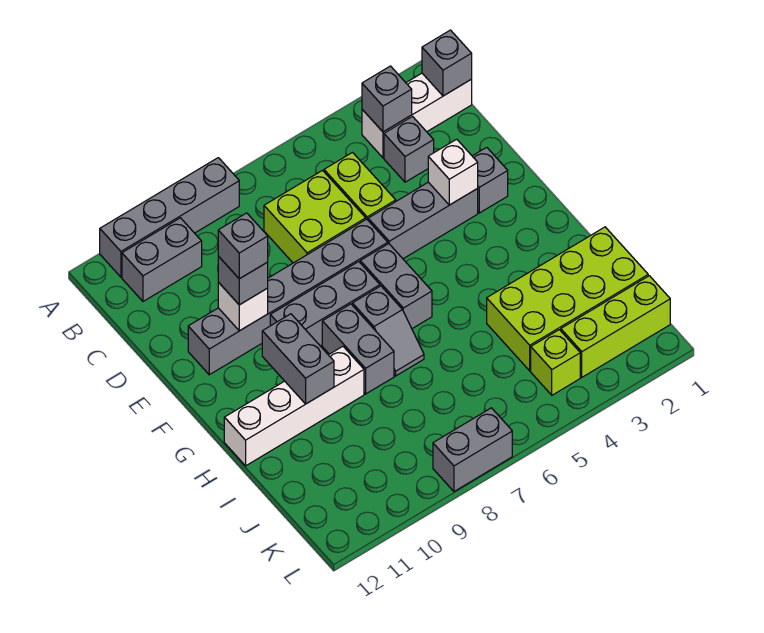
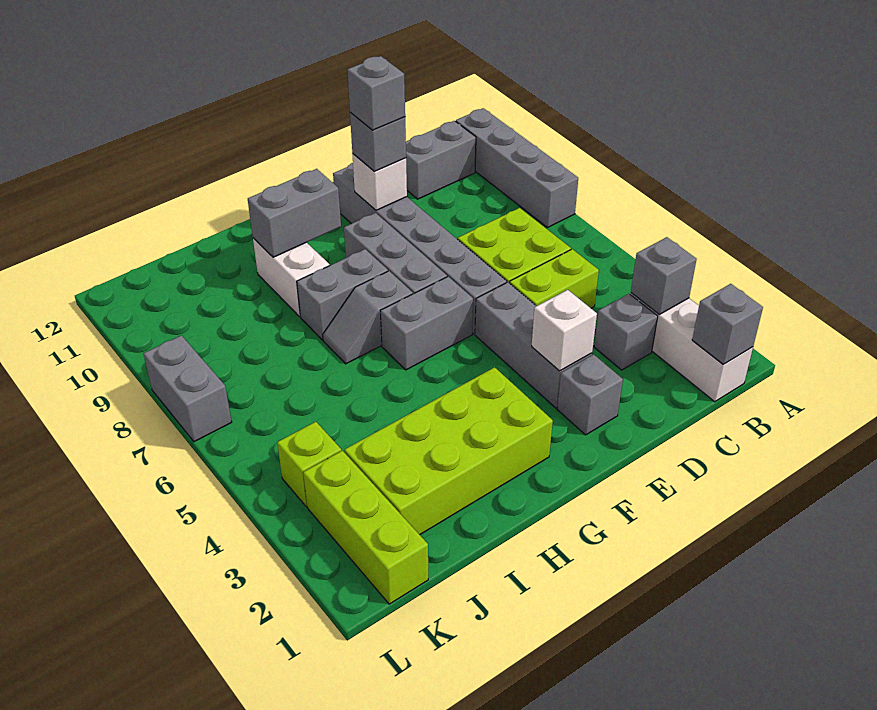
grey brick B10:B11 level 1 -> grey brick B11:C11 level 1
white brick H9:H12 level 1 -> white brick H9:H10 level 1
lime brick I1:J4 level 1 -> lime brick G2:J3 level 1

